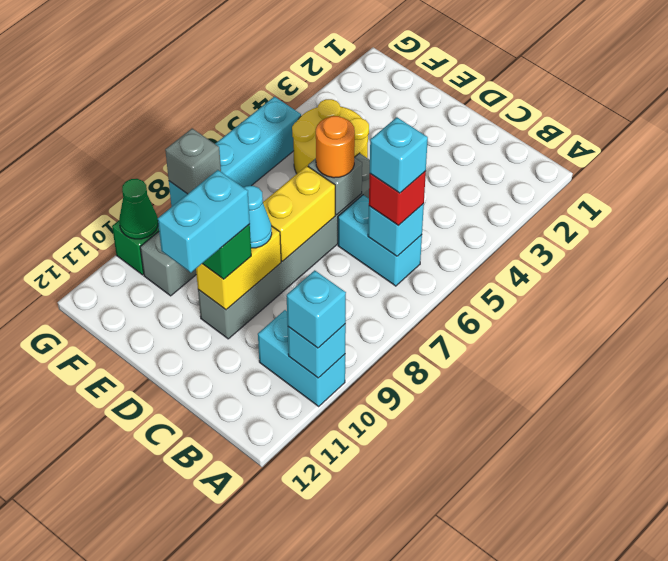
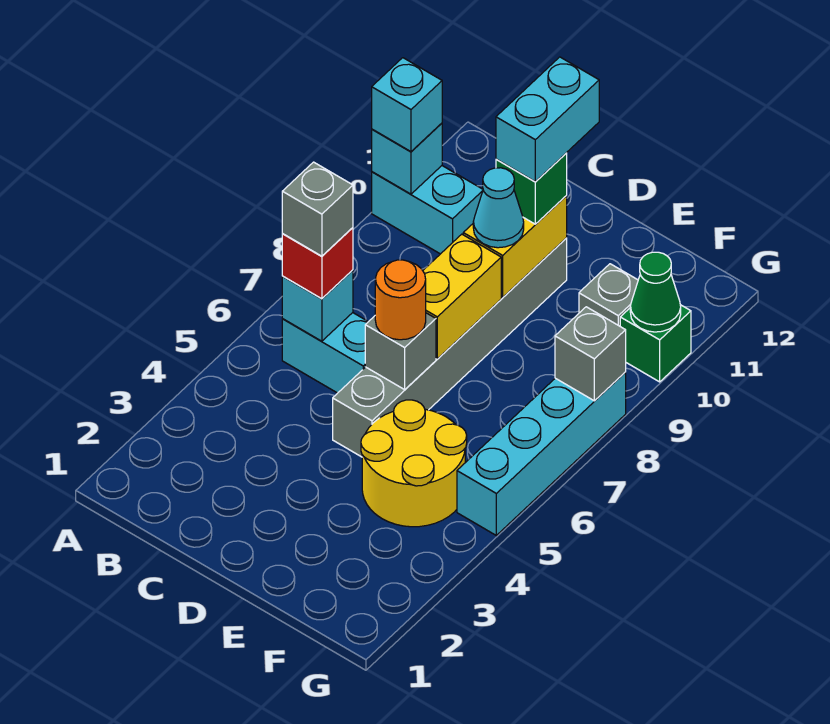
cyan brick B6 level 4 -> grey brick B6 level 4

